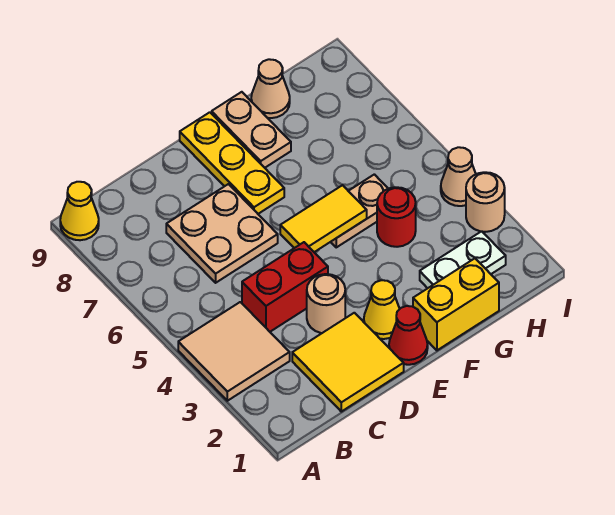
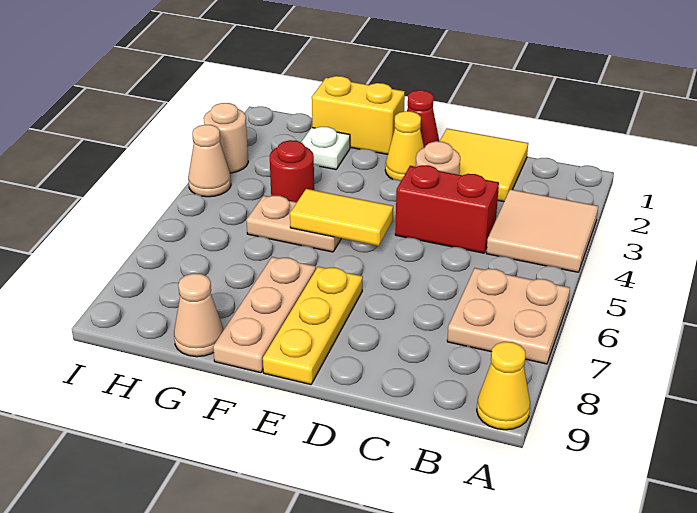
tan plate C6:D7 level 1 -> tan plate A6:B7 level 1
tan plate F8:F9 level 1 -> tan plate F7:F9 level 1
white plate G2:H2 level 1 -> white plate G2 level 1

